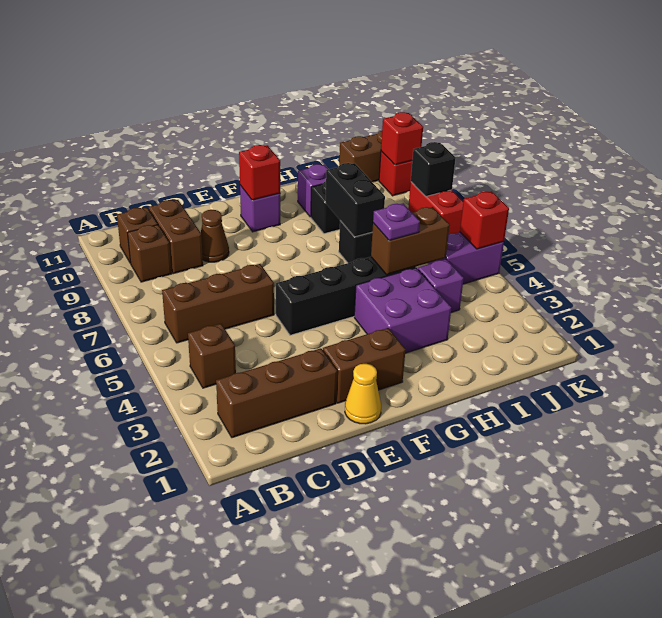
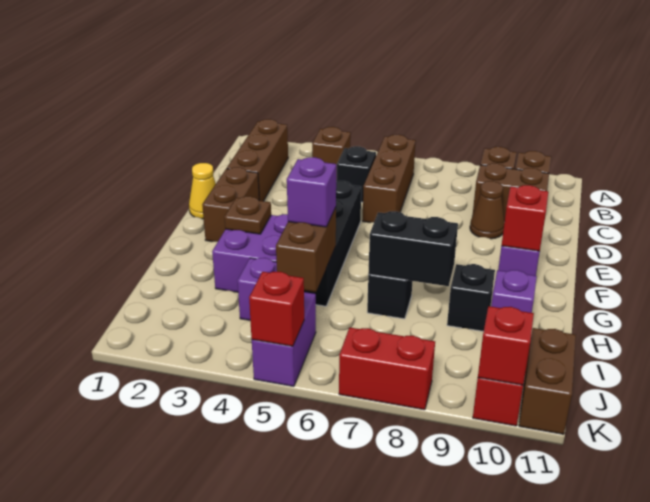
none -> brown plate G3 level 2
purple plate H5 level 3 -> purple brick H5 level 3
black brick K8 level 2 -> black brick C5 level 1

